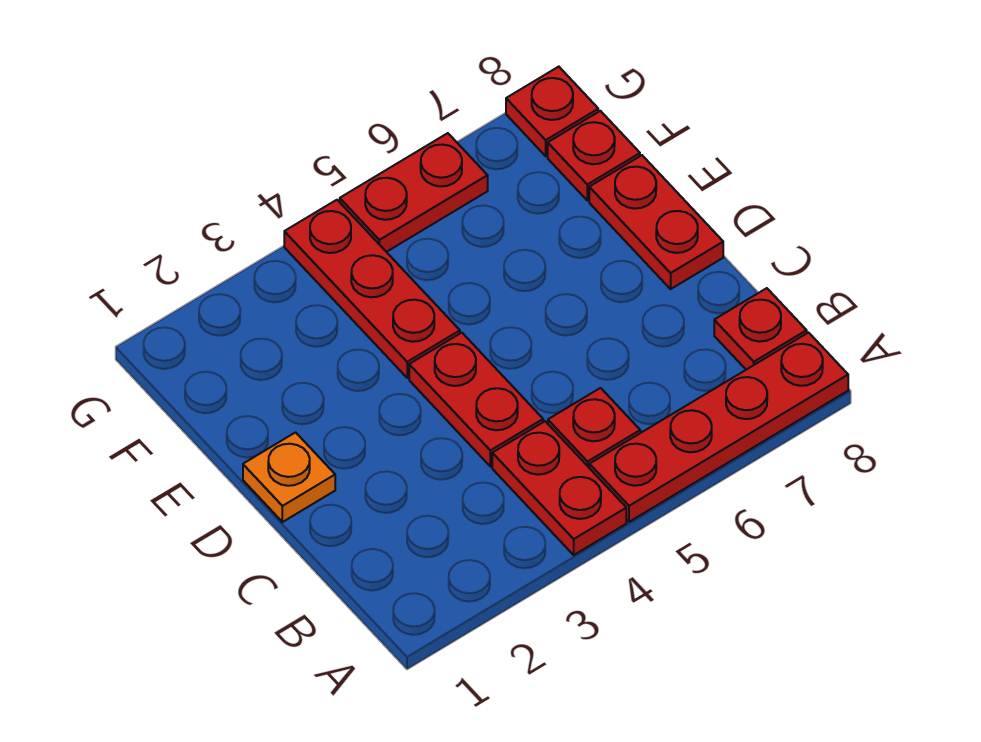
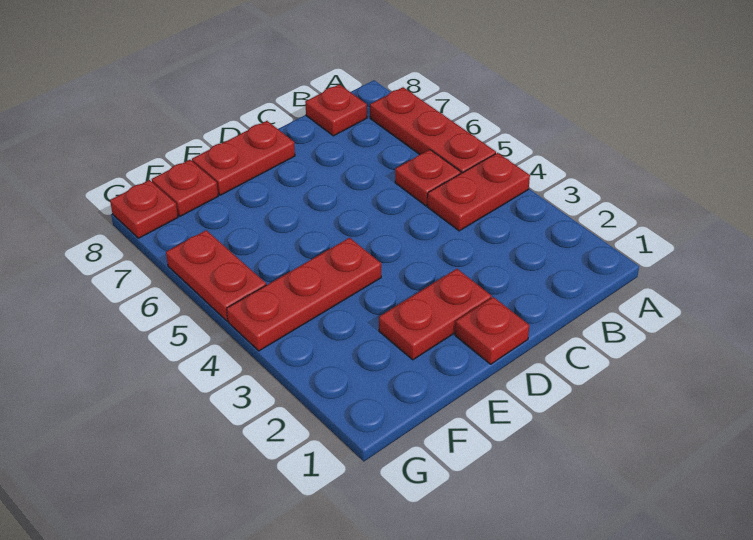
red plate A5:A8 level 1 -> red plate A5:A7 level 1
red plate C4:D4 level 1 -> red plate D2:E2 level 1
orange plate D1 level 1 -> red plate D1 level 1

